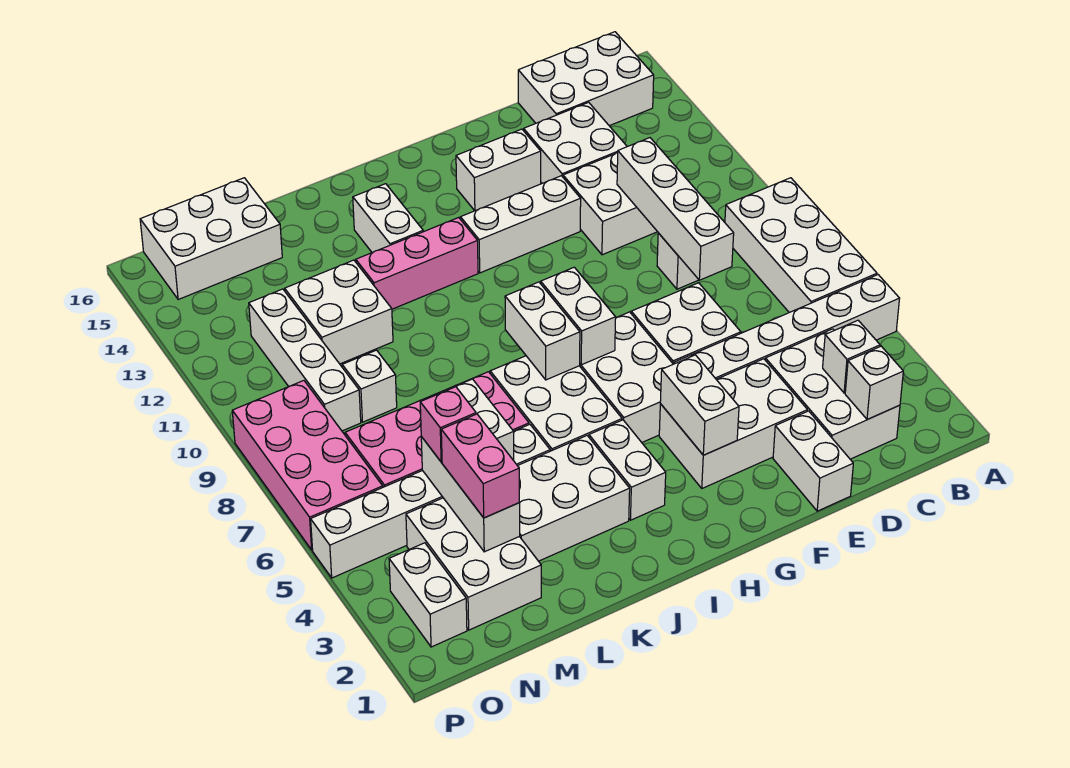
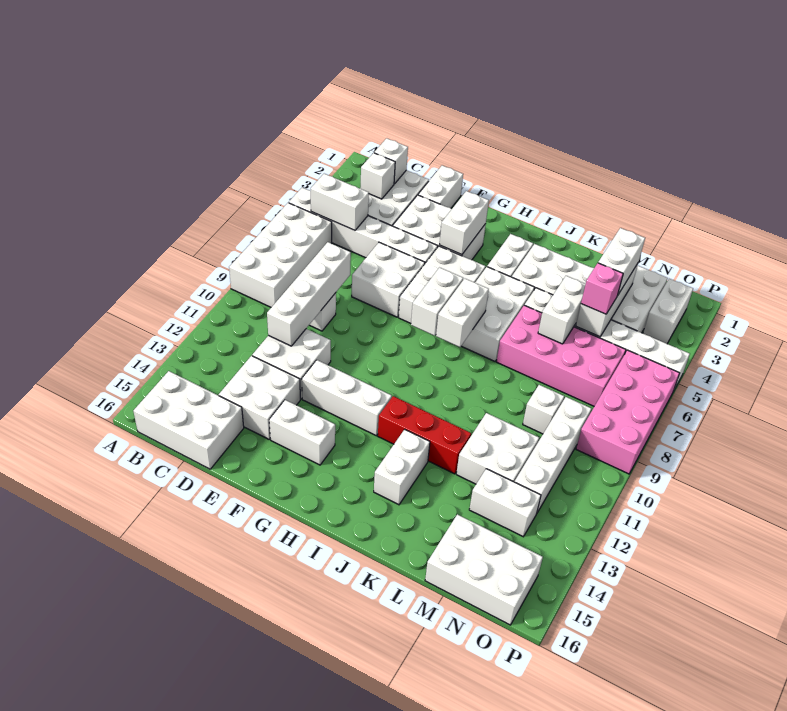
none -> white brick B5:C5 level 2
pink brick I12:K12 level 1 -> red brick I12:K12 level 1
pink brick M3:M4 level 3 -> white brick M3:M4 level 3
none -> white brick M13:N13 level 1

